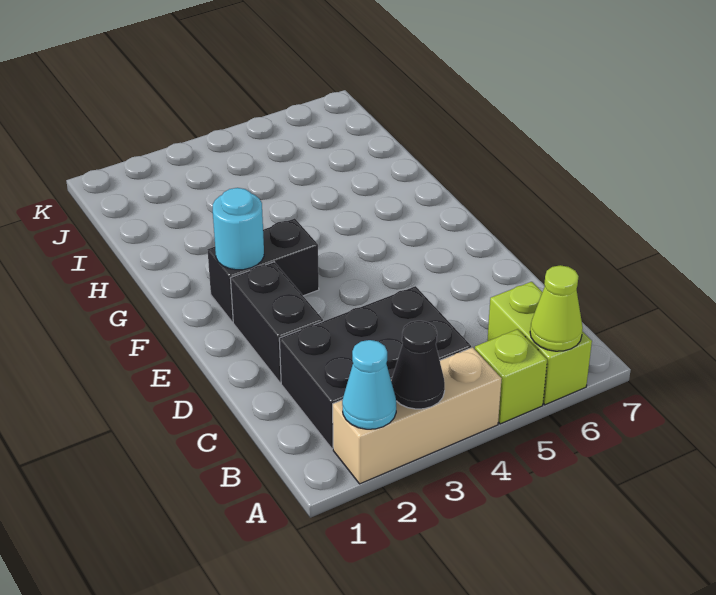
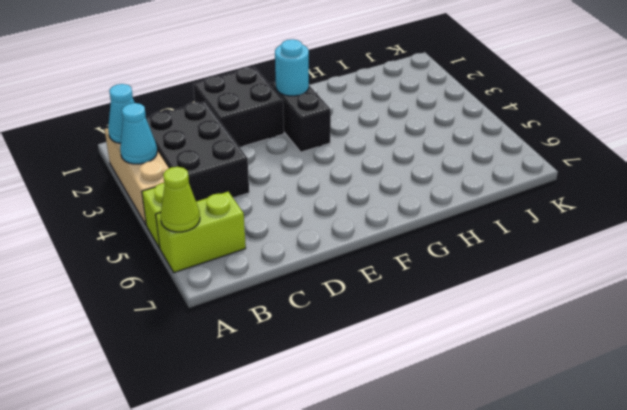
black cone A3 level 2 -> cyan cone A3 level 2
black brick D2:E2 level 1 -> black brick D1:E2 level 1

